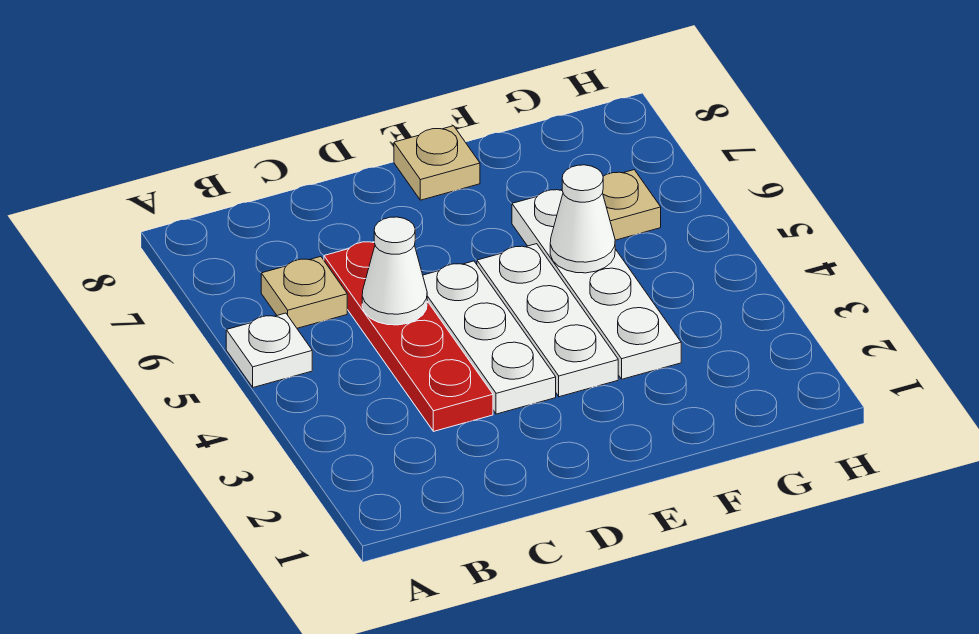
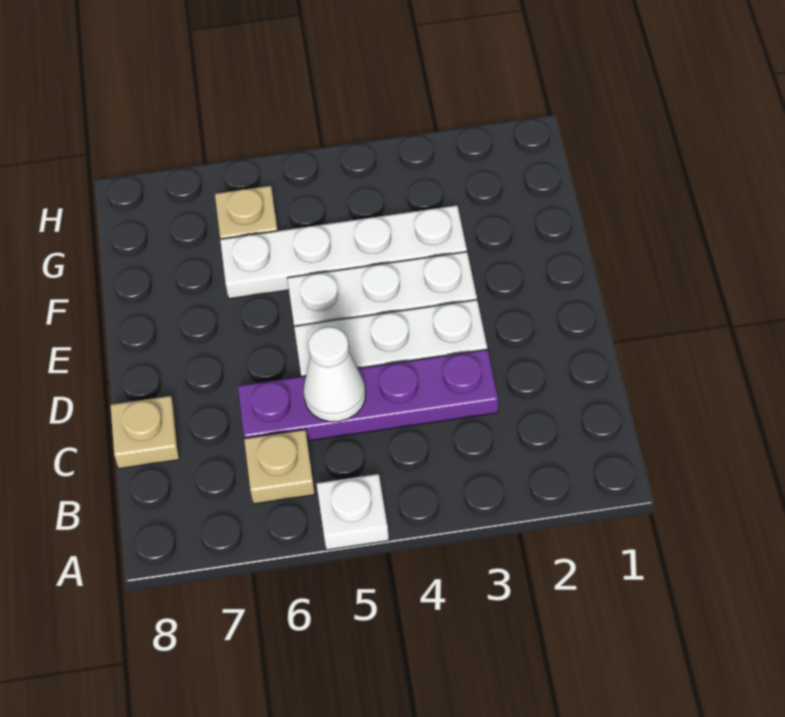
red plate C3:C6 level 1 -> purple plate C3:C6 level 1
tan plate E8 level 1 -> tan plate C8 level 1
white cone F5 level 2 -> none

